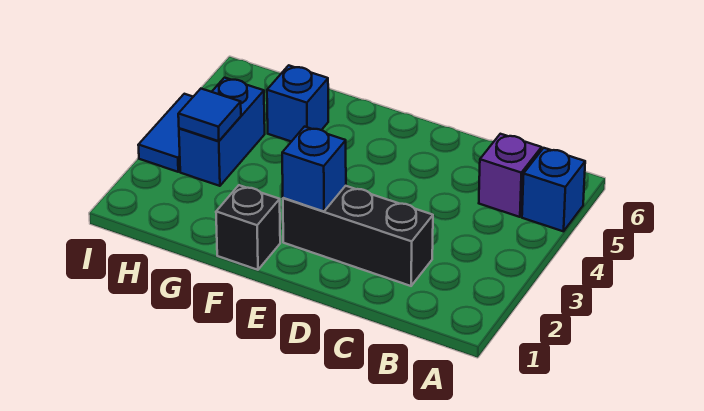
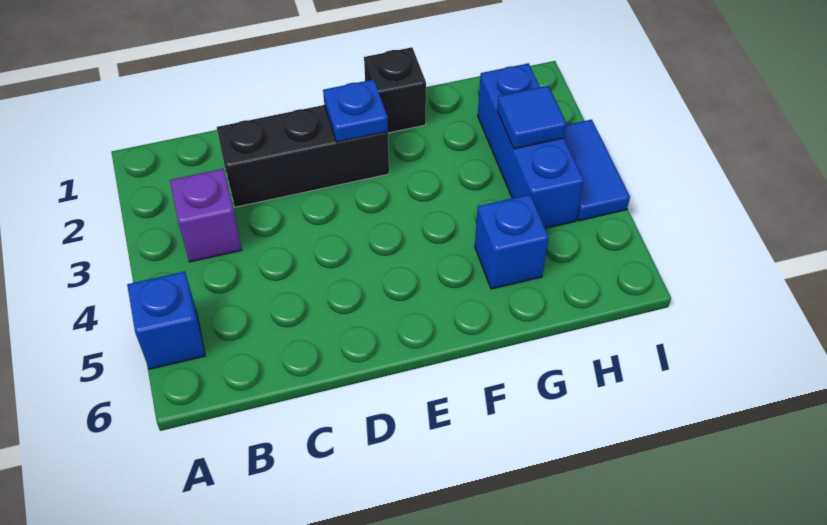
purple brick B5 level 1 -> purple brick B3 level 1
blue brick E2 level 2 -> blue plate E2 level 2
blue brick H3:H4 level 1 -> blue brick H2:H4 level 1

